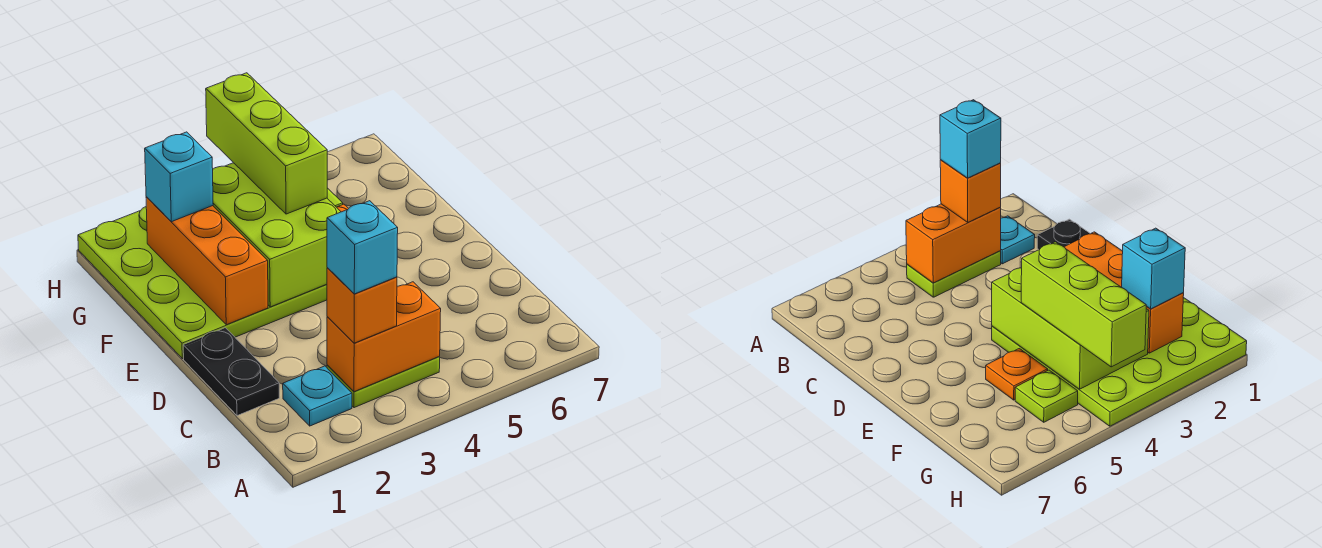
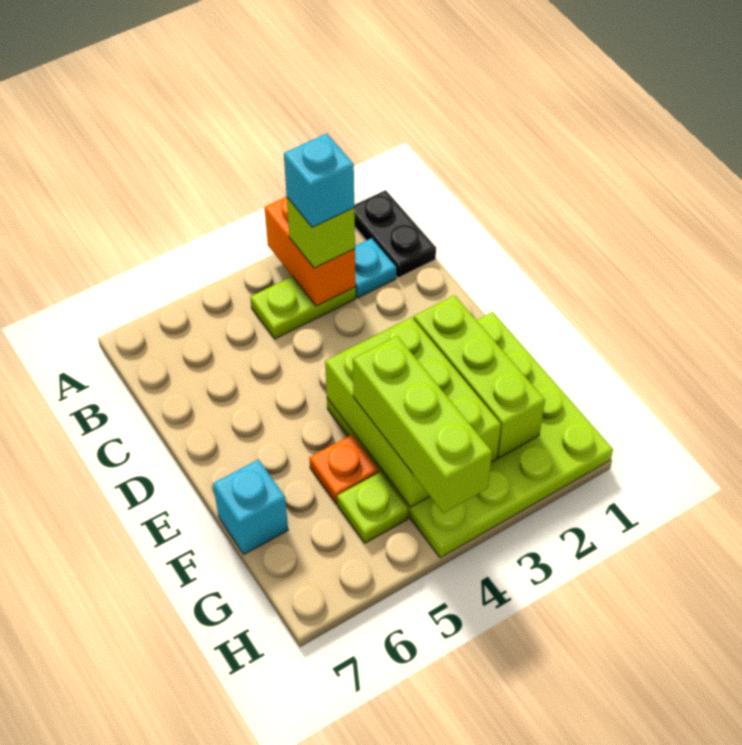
orange brick B3:B4 level 2 -> orange brick A3:B3 level 2
orange brick B3 level 3 -> lime brick B3 level 3
black plate C1:D1 level 1 -> black plate A1:B1 level 1
orange brick E2:G2 level 2 -> lime brick E2:G2 level 2
cyan brick G2 level 3 -> cyan brick F7 level 1

